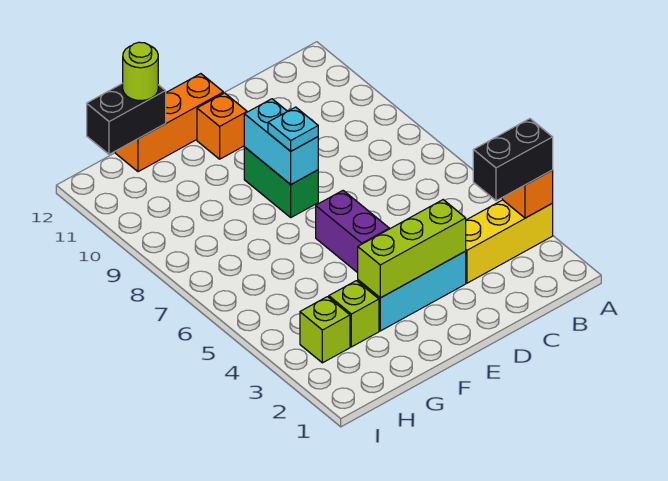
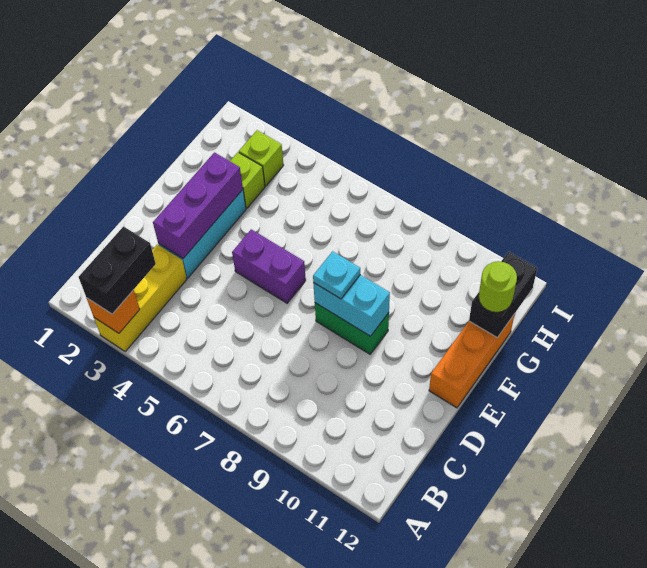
lime brick D3:F3 level 2 -> purple brick D3:F3 level 2
orange brick E11 level 1 -> none

